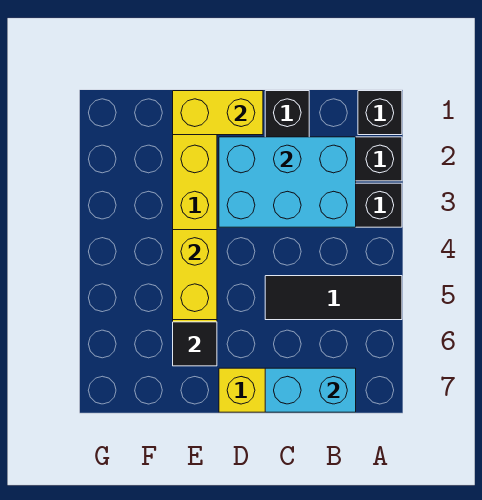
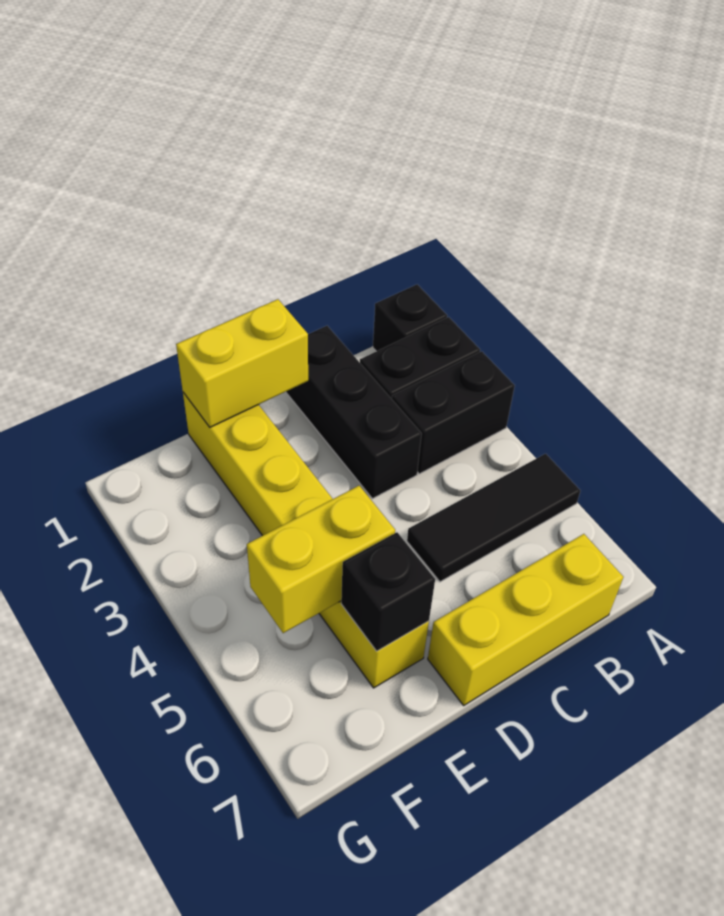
cyan brick B2:D3 level 2 -> none
cyan brick B7:C7 level 2 -> none
yellow brick E4:E5 level 2 -> yellow brick E5:F5 level 2
black tile E6 level 2 -> black brick E6 level 2

